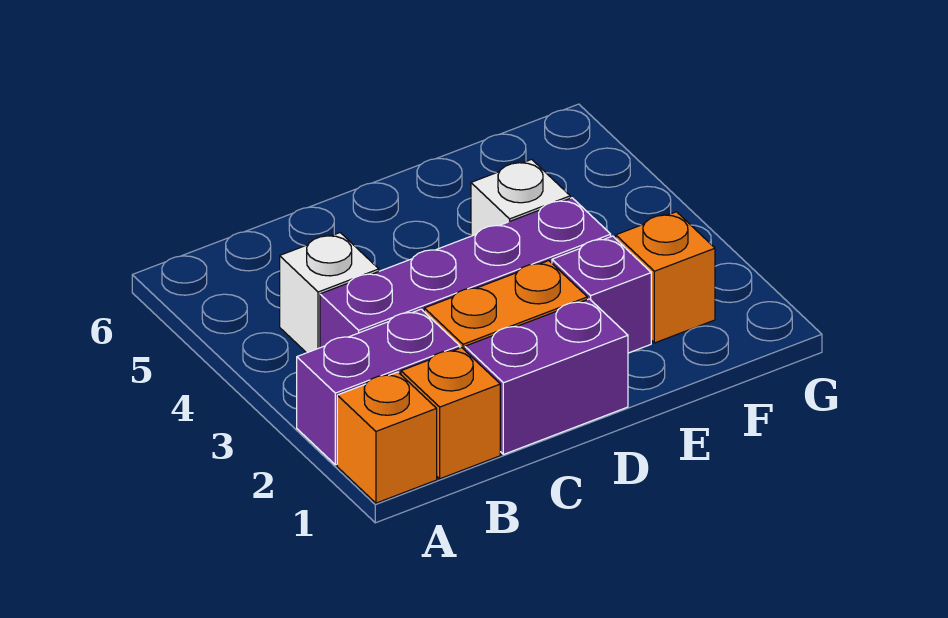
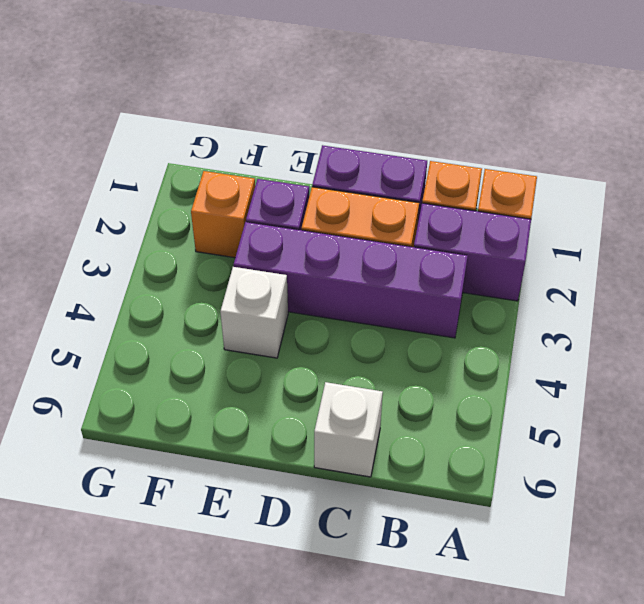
white brick B4 level 1 -> white brick C6 level 1

